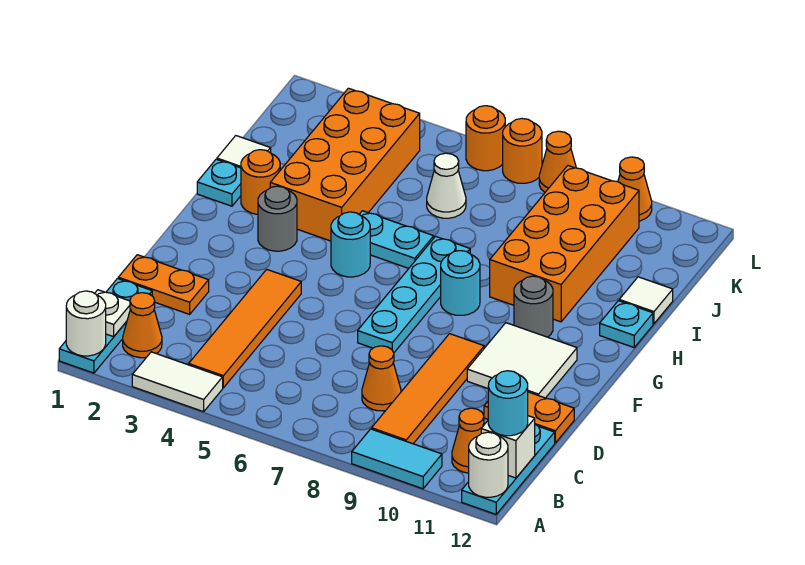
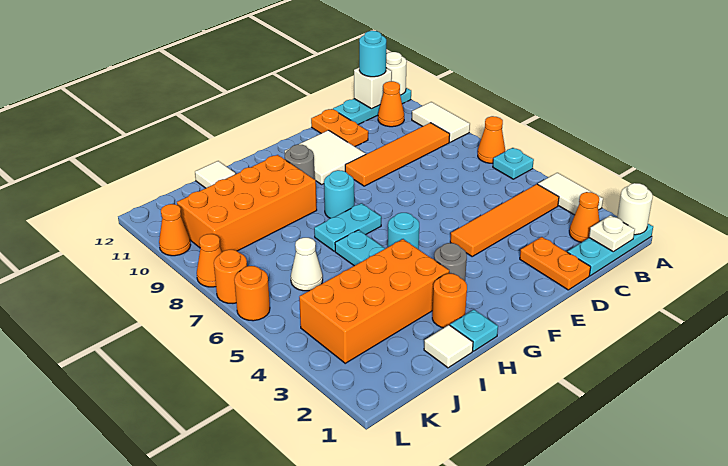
cyan tile A9:A10 level 1 -> white tile A9:A10 level 1
orange cone C8 level 1 -> orange cone A7 level 1
cyan plate E7:H7 level 1 -> cyan plate G7:H7 level 1
cyan plate H12 level 1 -> cyan plate A6 level 1

